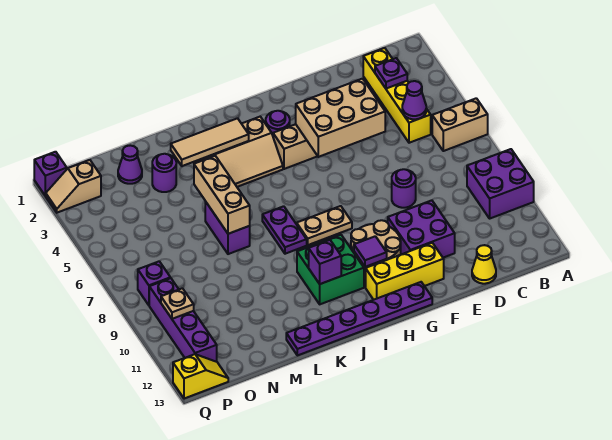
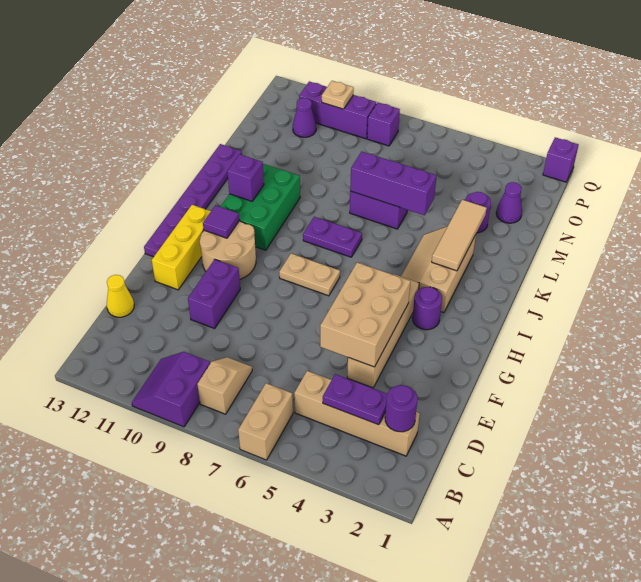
purple brick A9:B10 level 1 -> purple slope A9:B10 level 1 top 9
yellow brick C2:C5 level 1 -> tan brick C2:C5 level 1
purple plate C3 level 2 -> purple plate C3:C4 level 2
purple cone C5 level 2 -> purple cone O11 level 1
purple round brick E8 level 1 -> purple round brick C2 level 2
purple brick E10:F11 level 1 -> purple brick E10:F10 level 1
tan plate H8:I8 level 1 -> tan plate H7:H8 level 1
green brick I10:J11 level 1 -> green brick I10:K11 level 1
tan brick L5:L7 level 2 -> purple brick L5:L7 level 2
tan slope P2:Q2 level 1 top P -> tan slope B8:C8 level 1 top B
purple brick P9:P12 level 1 -> purple brick P9:P11 level 1
yellow slope P13:Q13 level 1 top Q -> none

